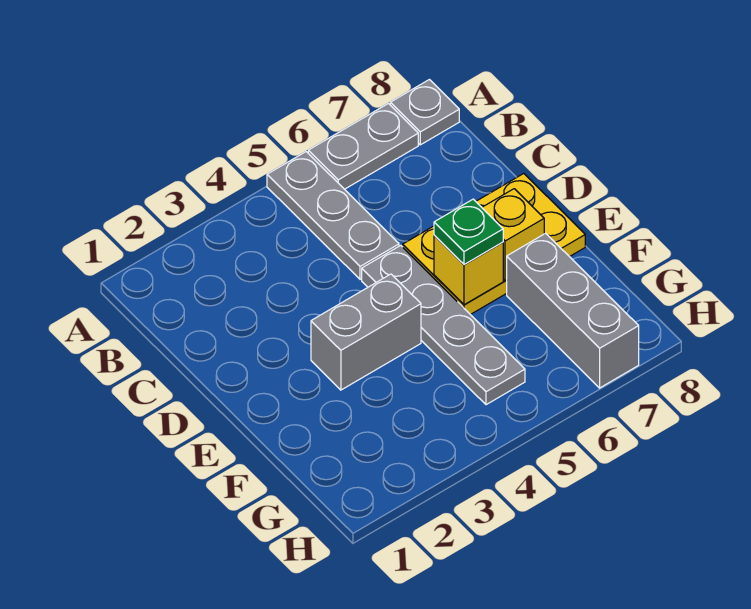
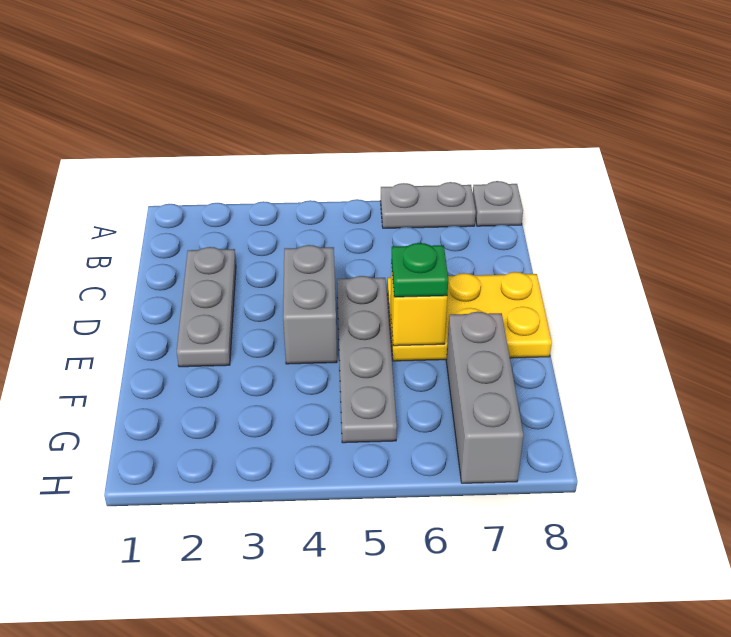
grey plate A5:C5 level 1 -> grey plate C2:E2 level 1
grey brick E3:E4 level 1 -> grey brick D4:E4 level 1
yellow brick E7 level 2 -> none

